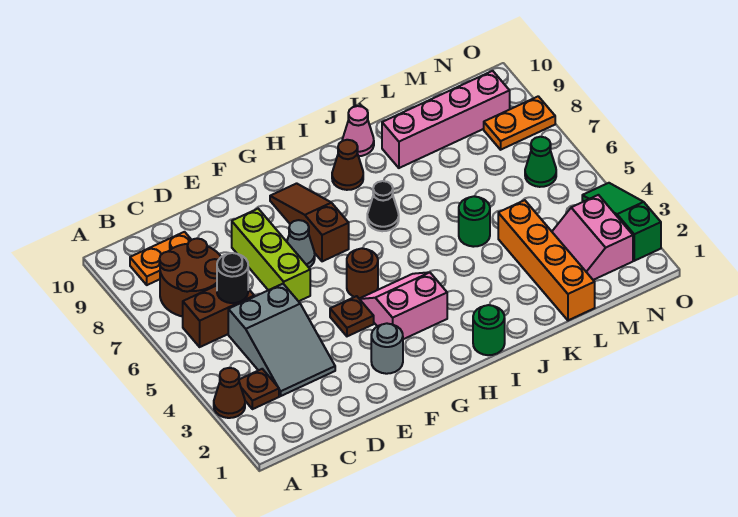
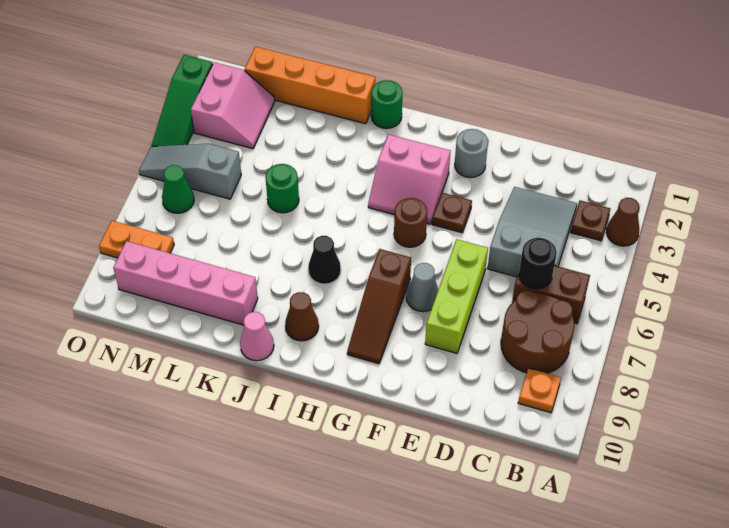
orange plate B9:C9 level 1 -> orange plate B9 level 1
orange brick L1:L4 level 1 -> orange brick J1:M1 level 1
none -> grey slope M5:O5 level 1 top M

